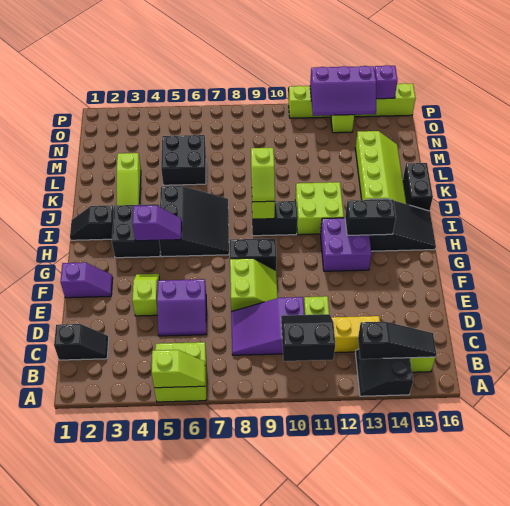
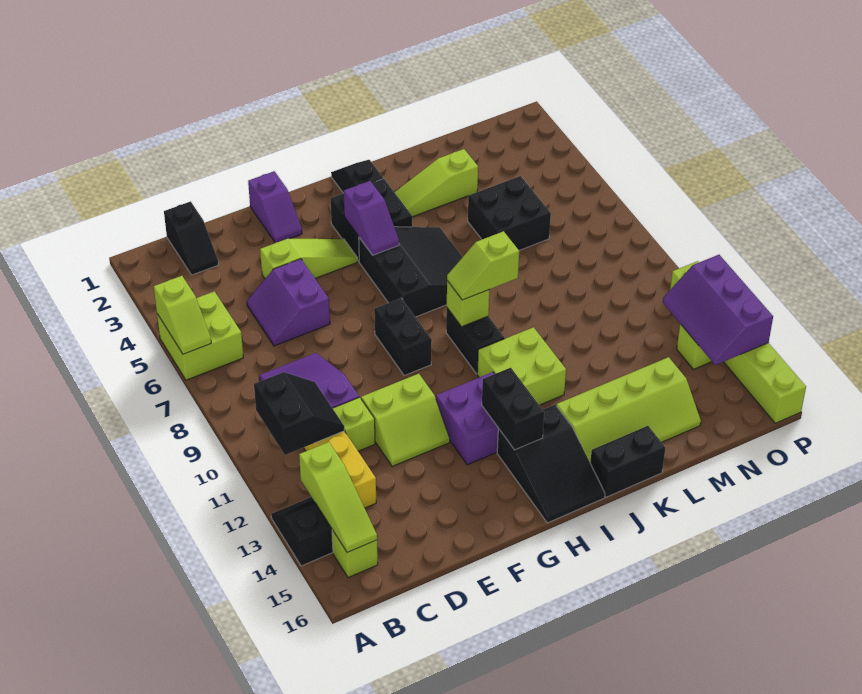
black slope B13:B15 level 2 top 13 -> lime slope B13:B15 level 2 top 13
lime slope E4:F4 level 1 top E -> lime slope E4:G4 level 1 top E
lime slope E8:F9 level 1 top 8 -> lime slope E11:F12 level 1 top 11
black slope H5:J7 level 1 top 5 -> black slope H5:J7 level 1 top H
purple brick P15 level 2 -> none

